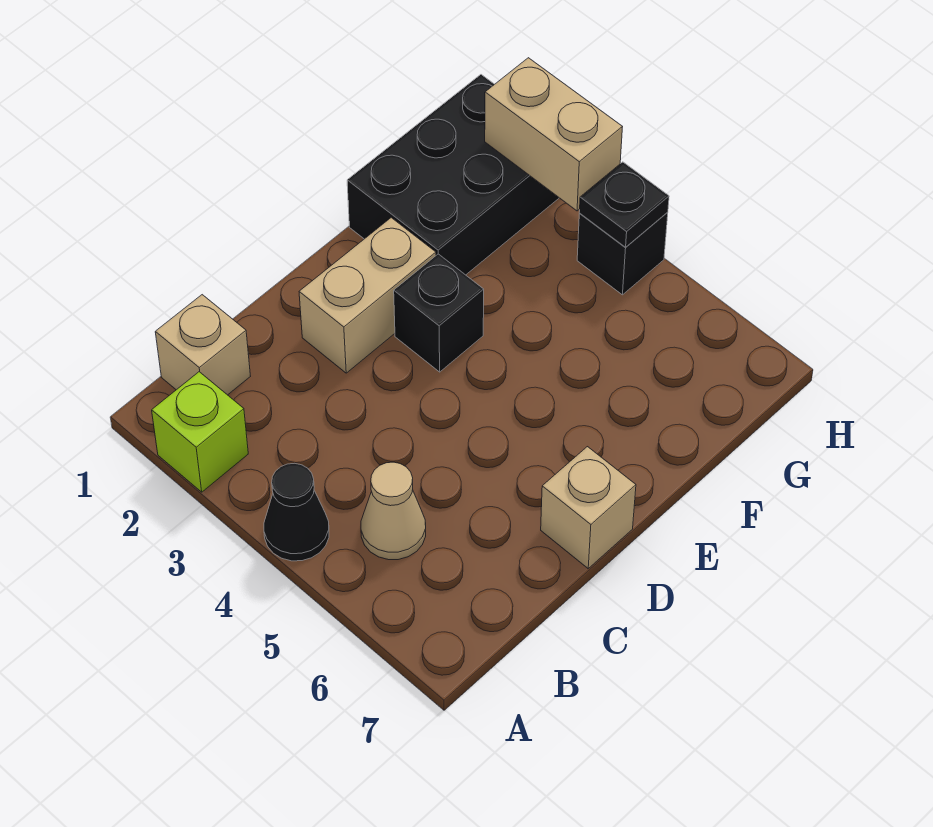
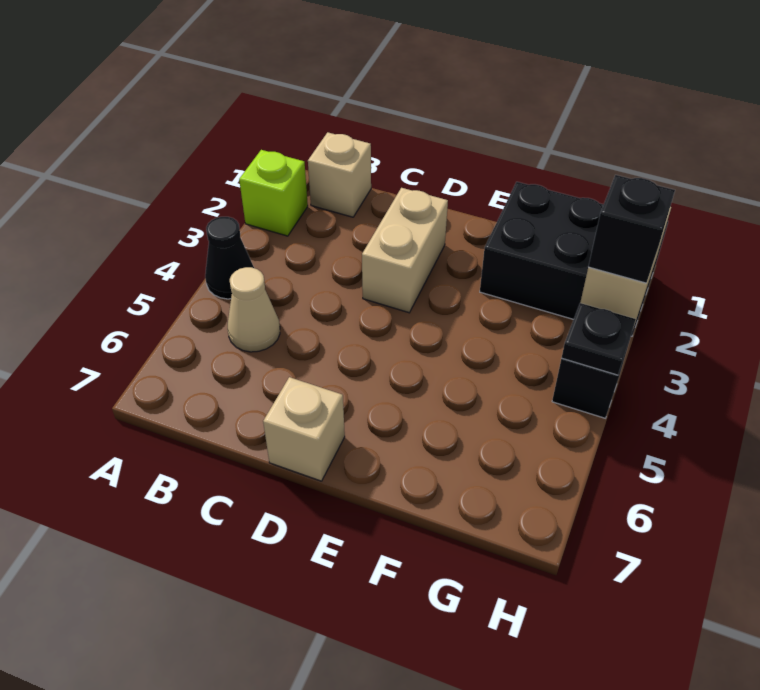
tan brick D2:E2 level 1 -> tan brick D2:D3 level 1
black brick E3 level 1 -> black brick H3 level 3

